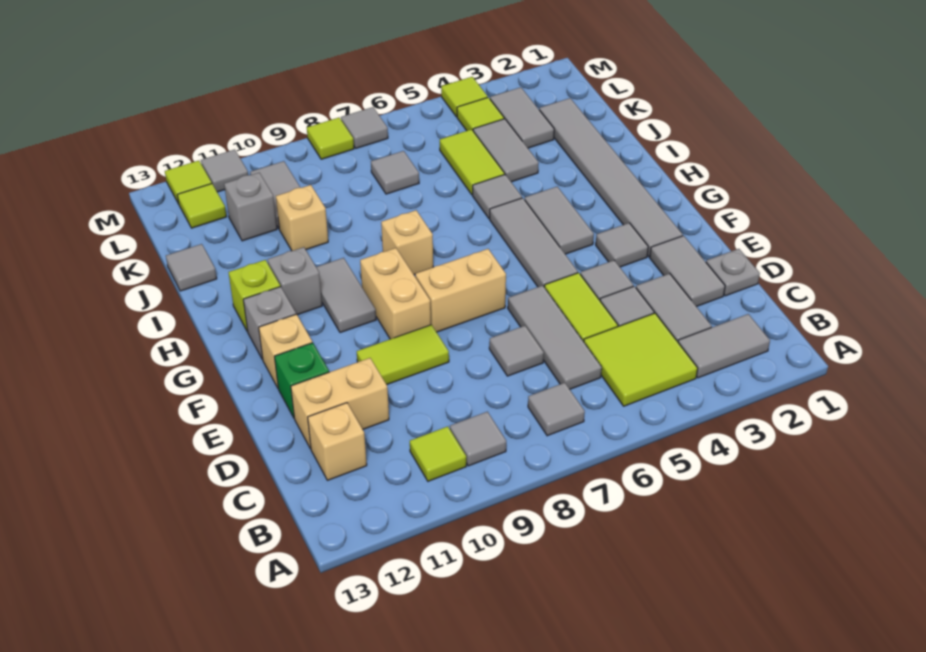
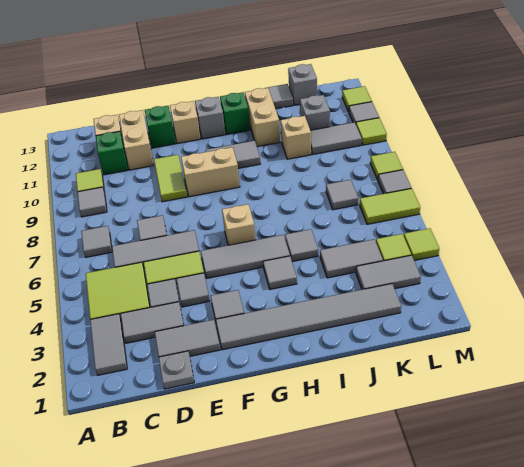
none -> green brick C11 level 1
tan brick F7:F8 level 1 -> tan brick I11:I12 level 1
grey tile G4:H4 level 1 -> grey tile H4 level 1
tan brick H8 level 1 -> tan brick G6 level 1
grey brick H11 level 1 -> grey brick K13 level 1
lime brick H12 level 1 -> green brick H12 level 1
lime tile J5:K5 level 1 -> lime tile L6:M6 level 1
lime tile L12 level 1 -> lime tile M10 level 1

